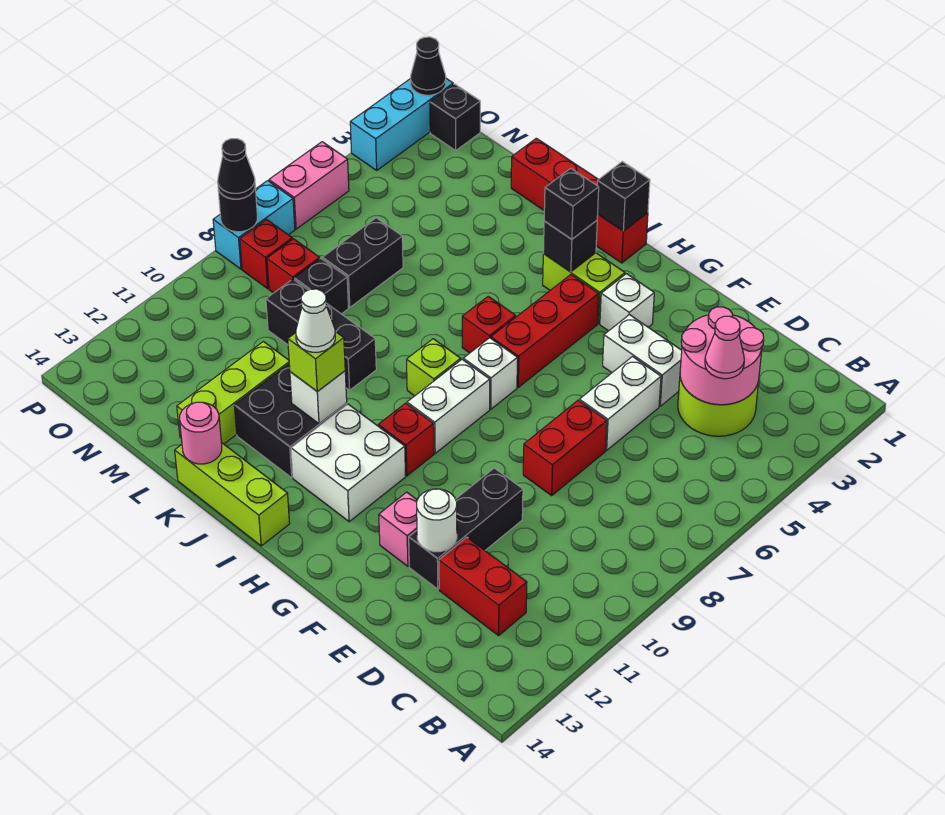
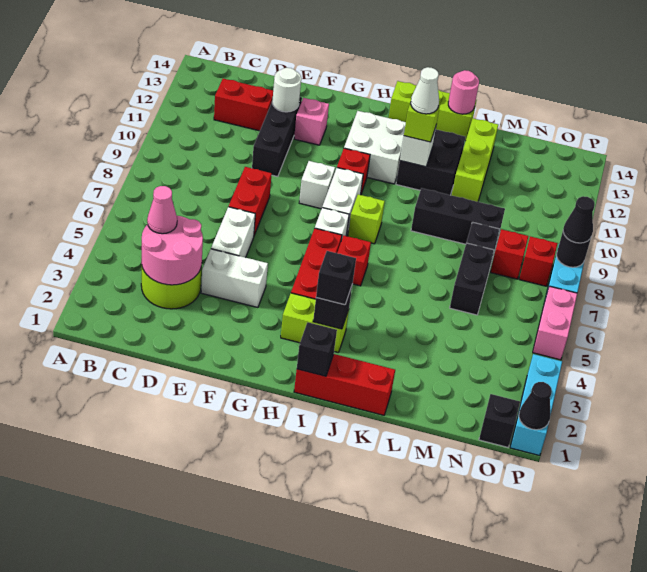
white brick G3 level 1 -> white brick G9 level 1
red brick I1:L1 level 1 -> red brick I1:K1 level 1

